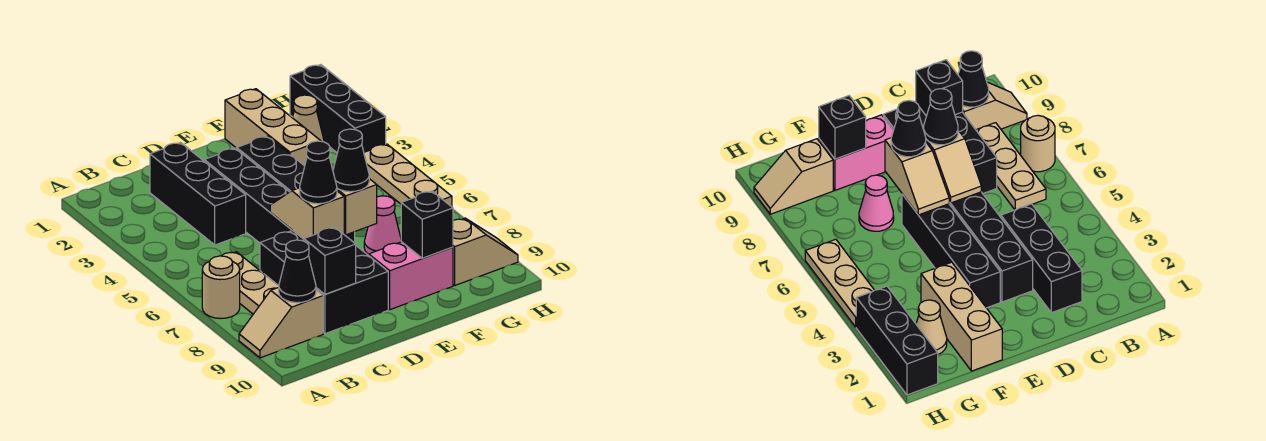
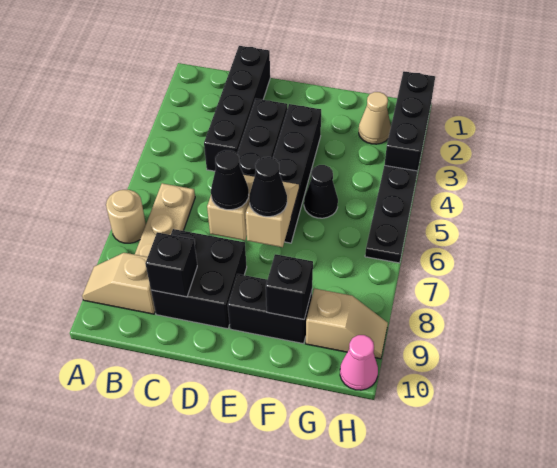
black cone B9 level 2 -> black cone F5 level 1
black brick C2:C4 level 1 -> black brick C1:C4 level 1
black brick C7:D9 level 1 -> black brick C8:D9 level 1
pink brick E9:F9 level 1 -> black brick E9:F9 level 1
tan brick F1:F3 level 1 -> none
pink cone F7 level 1 -> pink cone H10 level 1
tan plate H4:H6 level 1 -> black plate H4:H6 level 1

